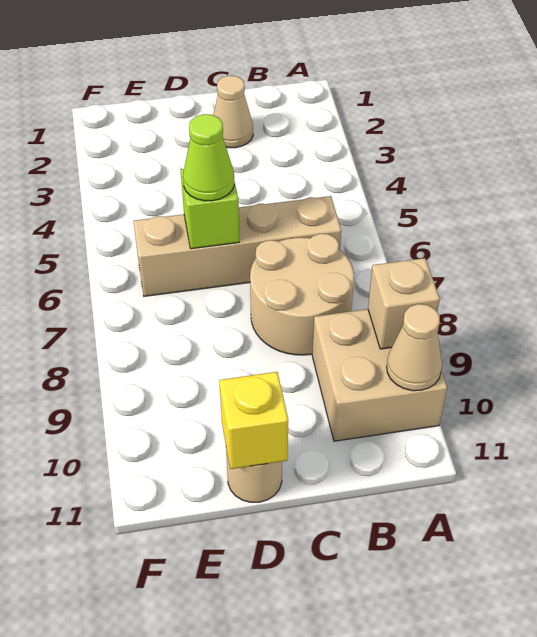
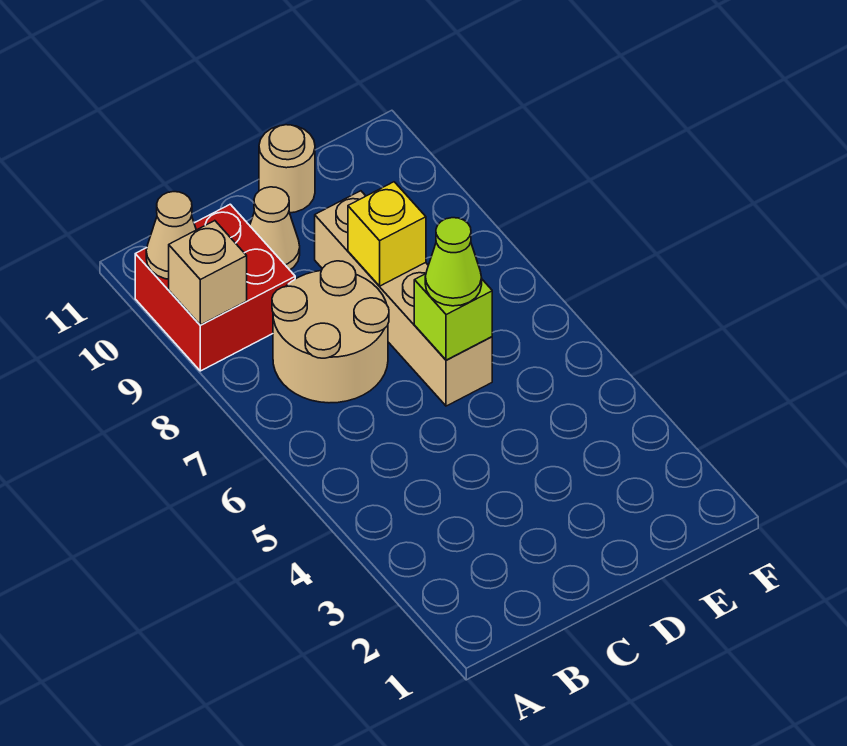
tan brick A9:B10 level 1 -> red brick A9:B10 level 1
tan brick B6:E6 level 1 -> tan brick D6:D9 level 1
tan cone C2 level 1 -> tan cone C10 level 1
yellow brick D11 level 2 -> yellow brick D8 level 2

